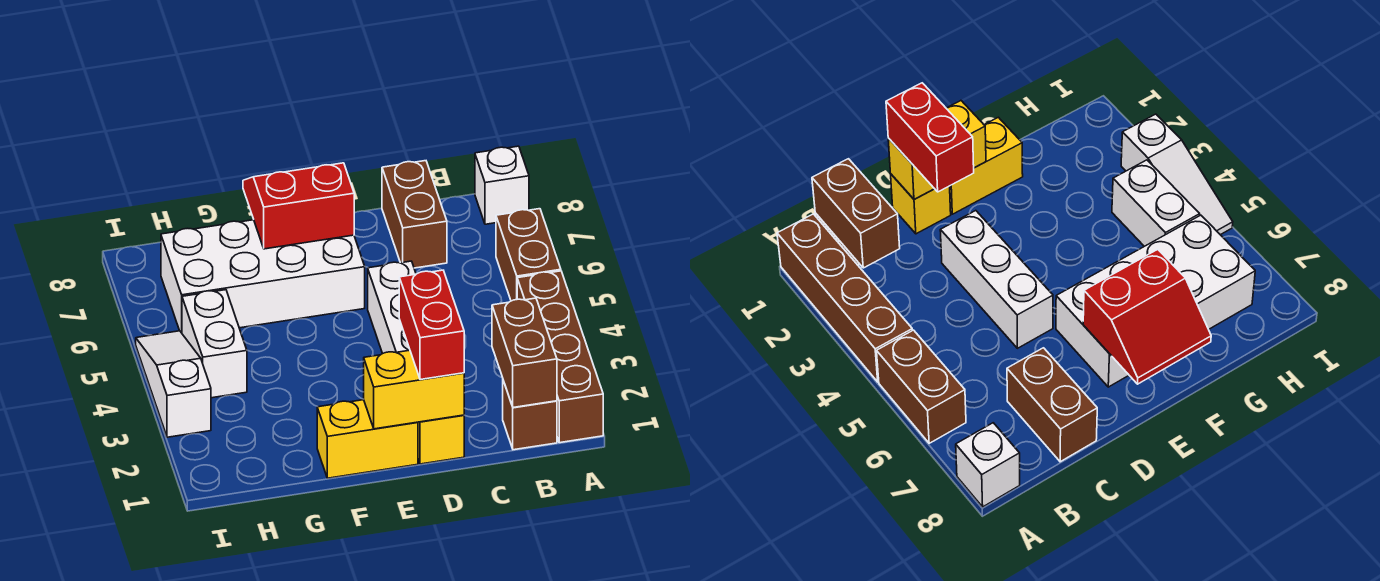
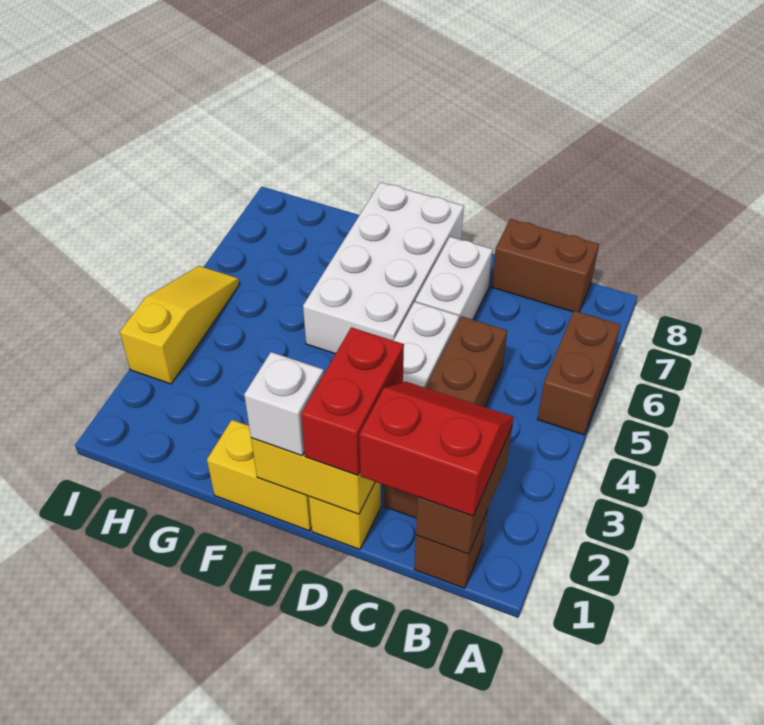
brown brick A1:A4 level 1 -> brown brick C2:C5 level 1
white brick A8 level 1 -> white brick E1 level 3
brown brick C7:C8 level 1 -> brown brick B8:C8 level 1
white brick E6:H7 level 1 -> white brick E5:F8 level 1
red slope E7:F8 level 2 top 7 -> red slope B1:C2 level 3 top 1
white brick H4:H5 level 1 -> white brick D6:D7 level 1
white slope I3:I5 level 1 top 3 -> yellow slope I3:I5 level 1 top 3

